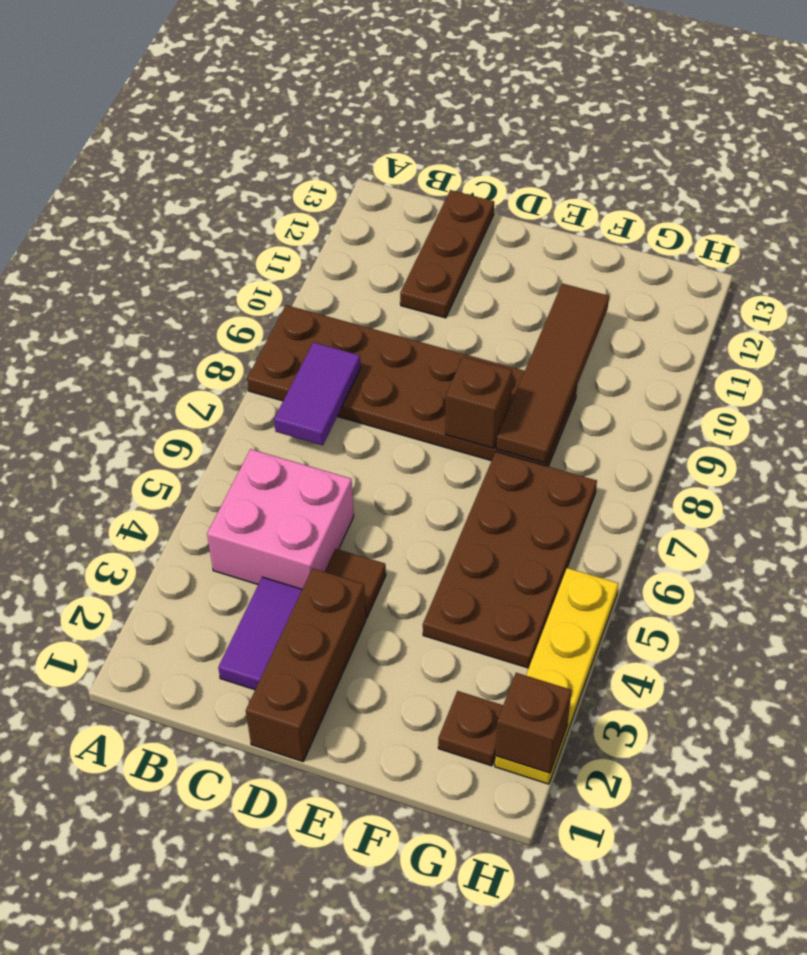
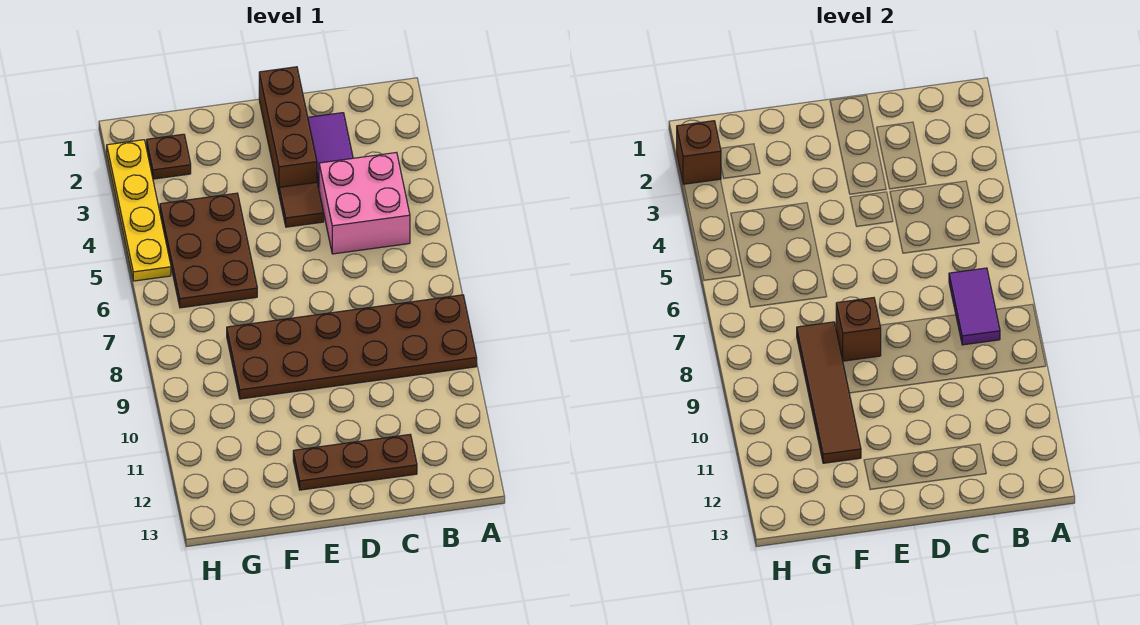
brown plate C11:C13 level 1 -> brown plate C12:E12 level 1
brown plate F4:G7 level 1 -> brown plate F4:G6 level 1

